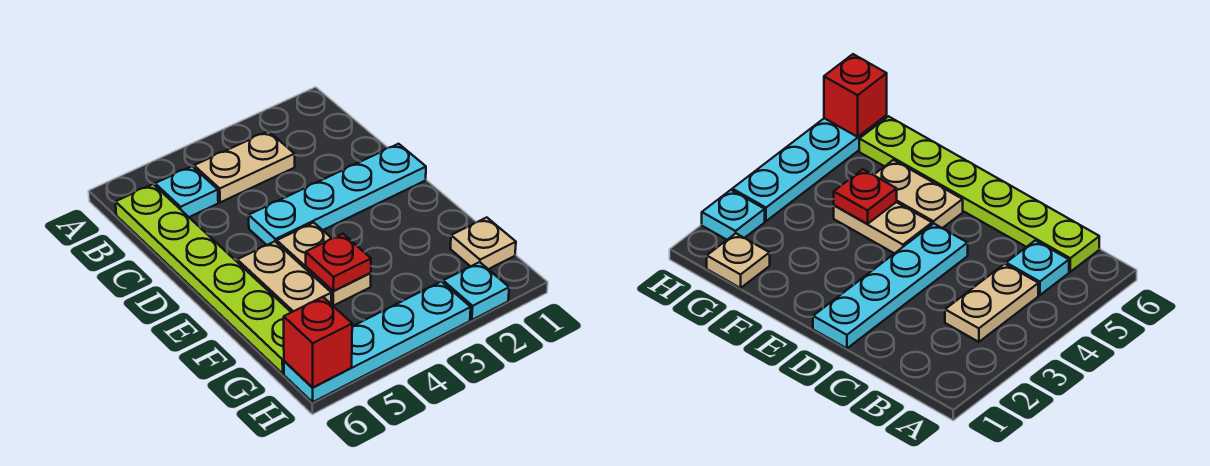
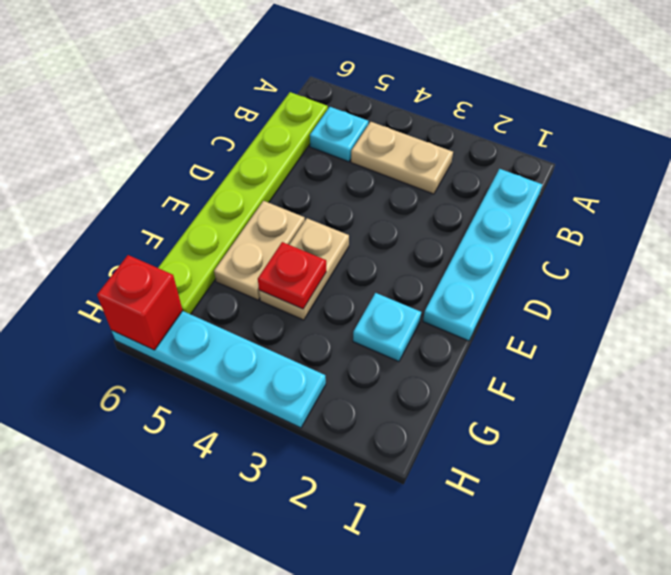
cyan plate D1:D4 level 1 -> cyan plate B1:E1 level 1
tan plate G1 level 1 -> none
cyan plate H2 level 1 -> cyan plate F2 level 1

